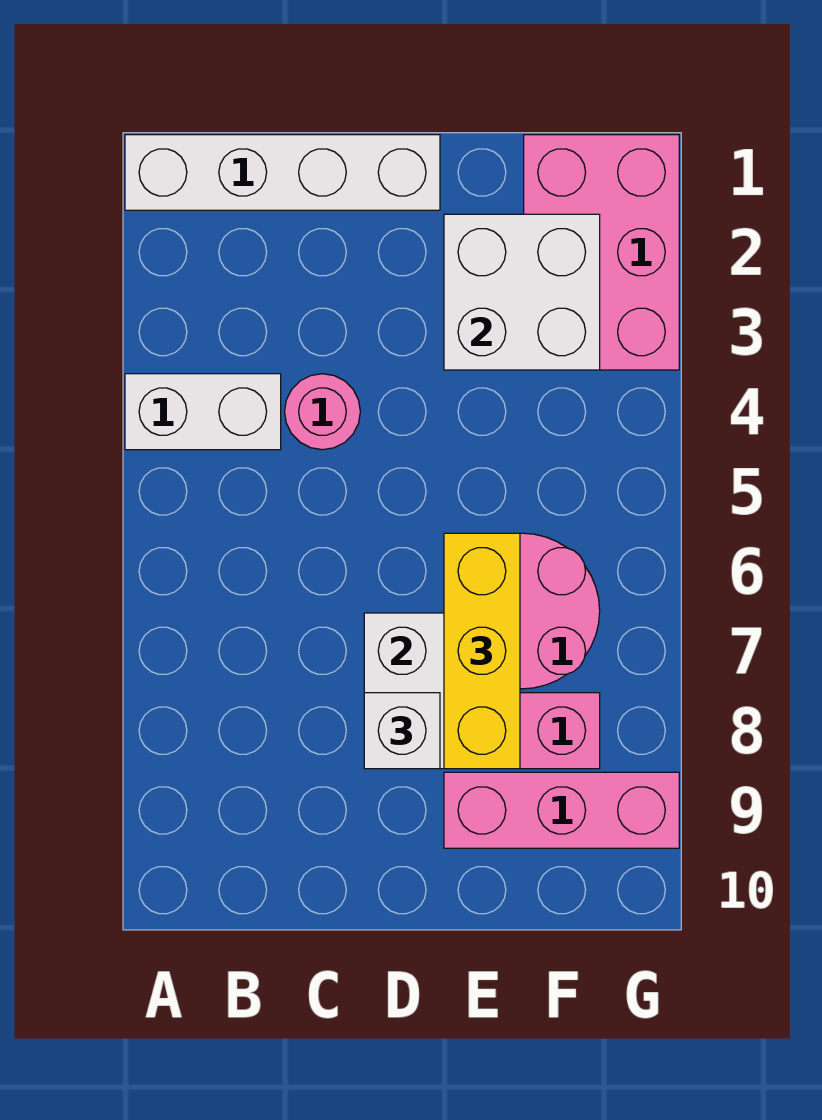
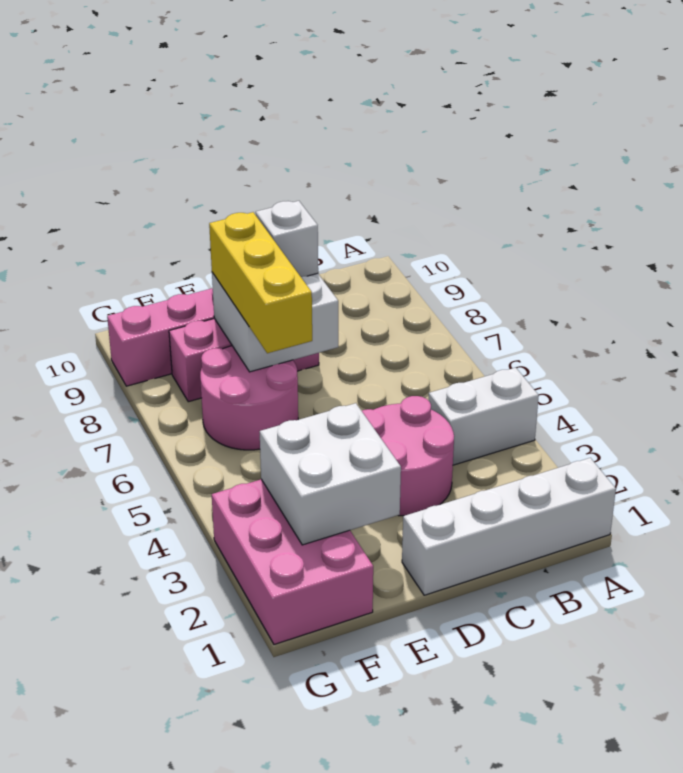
pink round brick C4 level 1 -> pink round brick C3:D4 level 1

